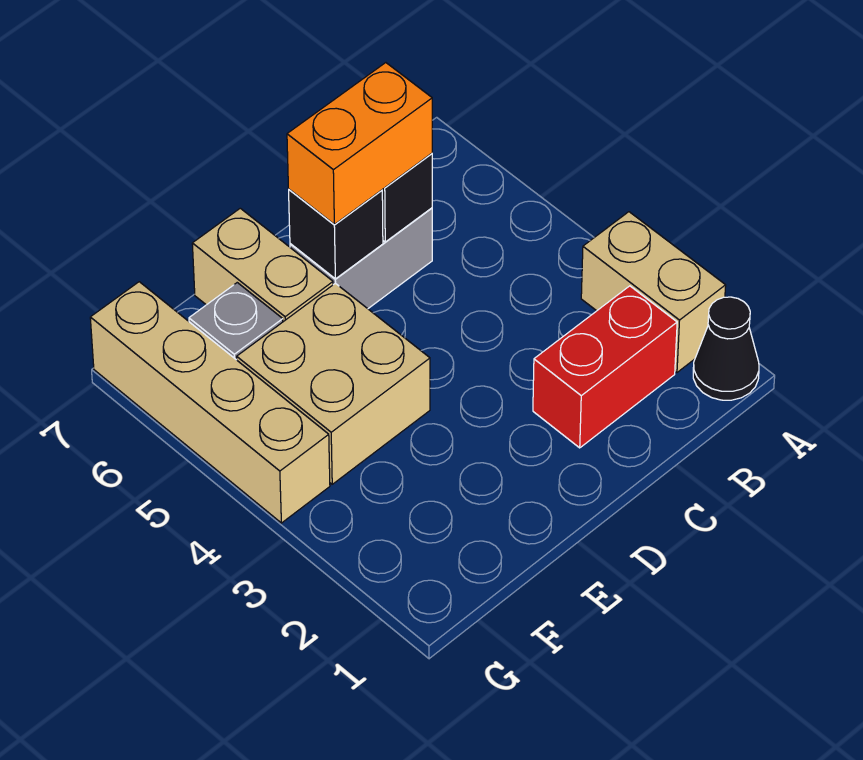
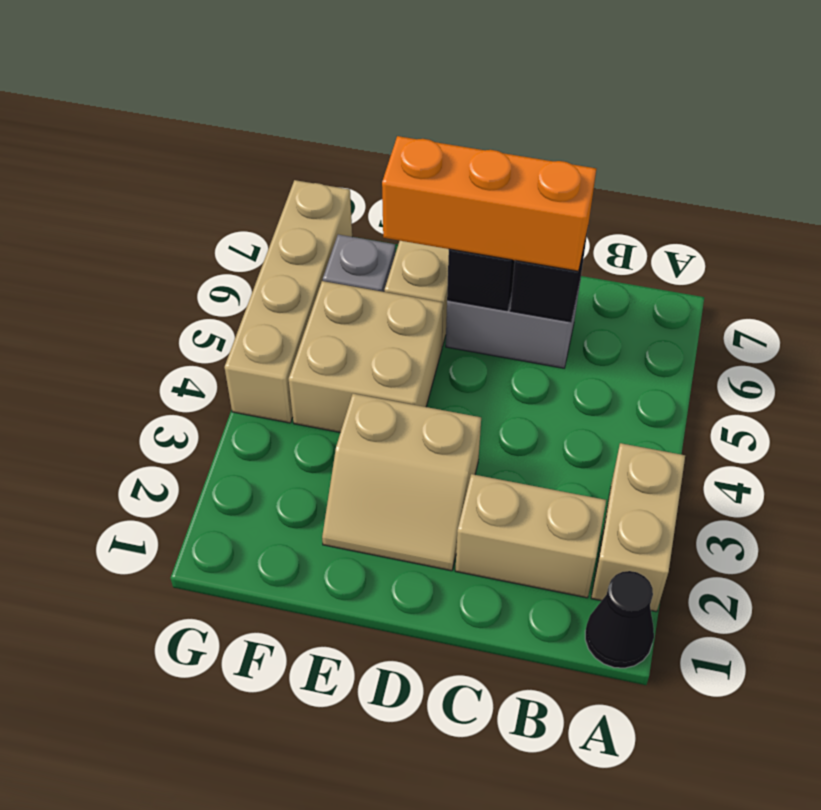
red brick B2:C2 level 1 -> tan brick B2:C2 level 1
orange brick C6:D6 level 3 -> orange brick C6:E6 level 3
none -> tan slope D2:E3 level 1 top 3

